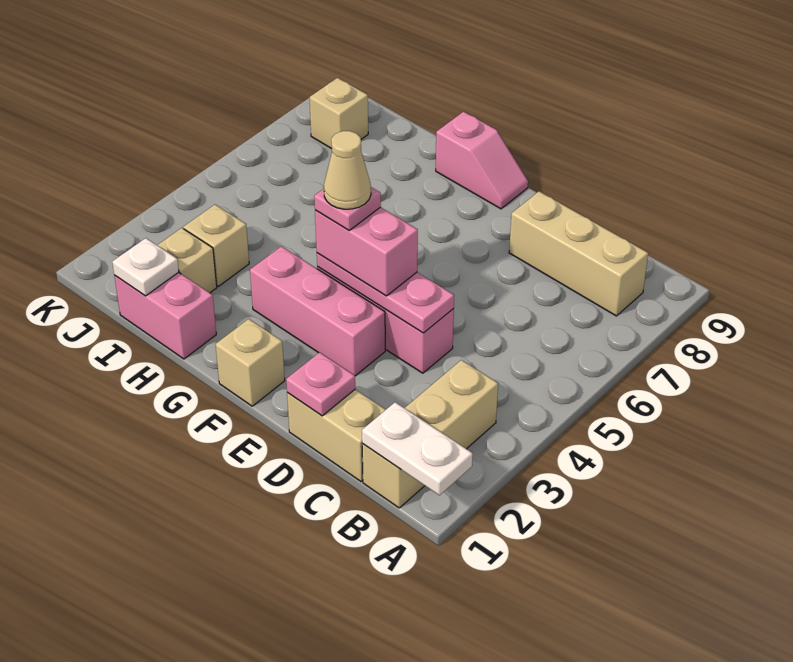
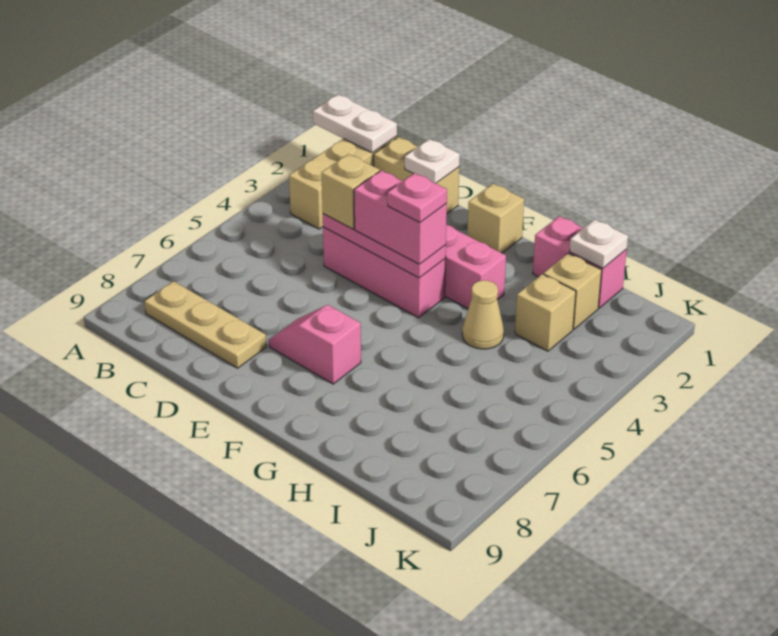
tan brick B8:D8 level 1 -> tan plate B8:D8 level 1
pink plate D1 level 2 -> white plate D1 level 2
tan cone F4 level 5 -> tan cone H4 level 1
pink slope F9:G9 level 1 top G -> pink slope E7:F7 level 1 top F
tan brick J8 level 1 -> tan brick D4 level 3

